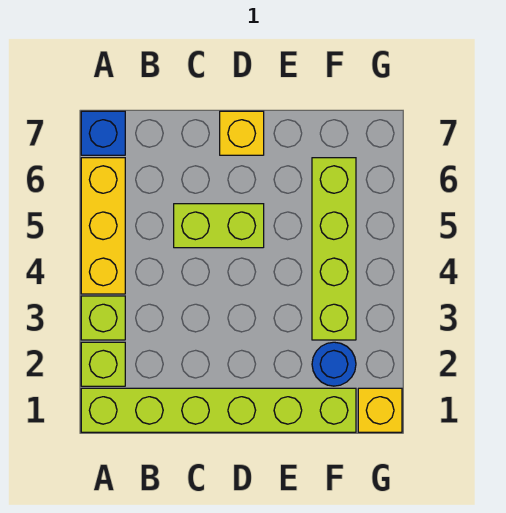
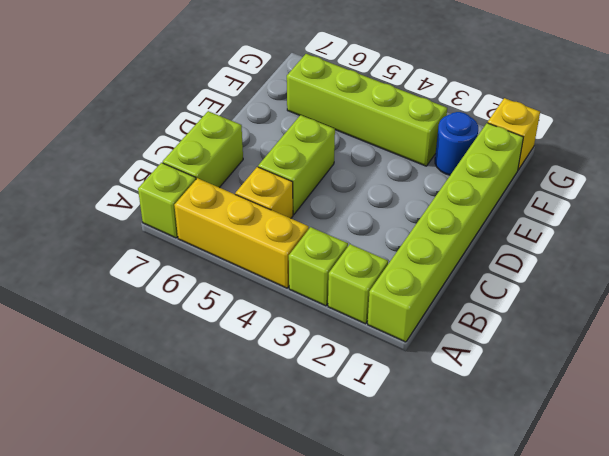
blue brick A7 level 1 -> lime brick A7 level 1
none -> lime brick B7:C7 level 1
yellow brick D7 level 1 -> yellow brick B5 level 1

